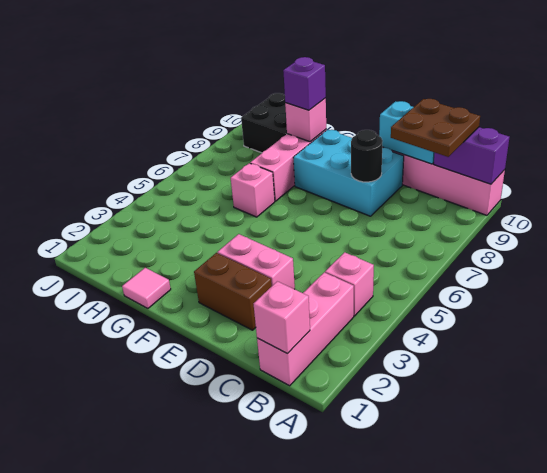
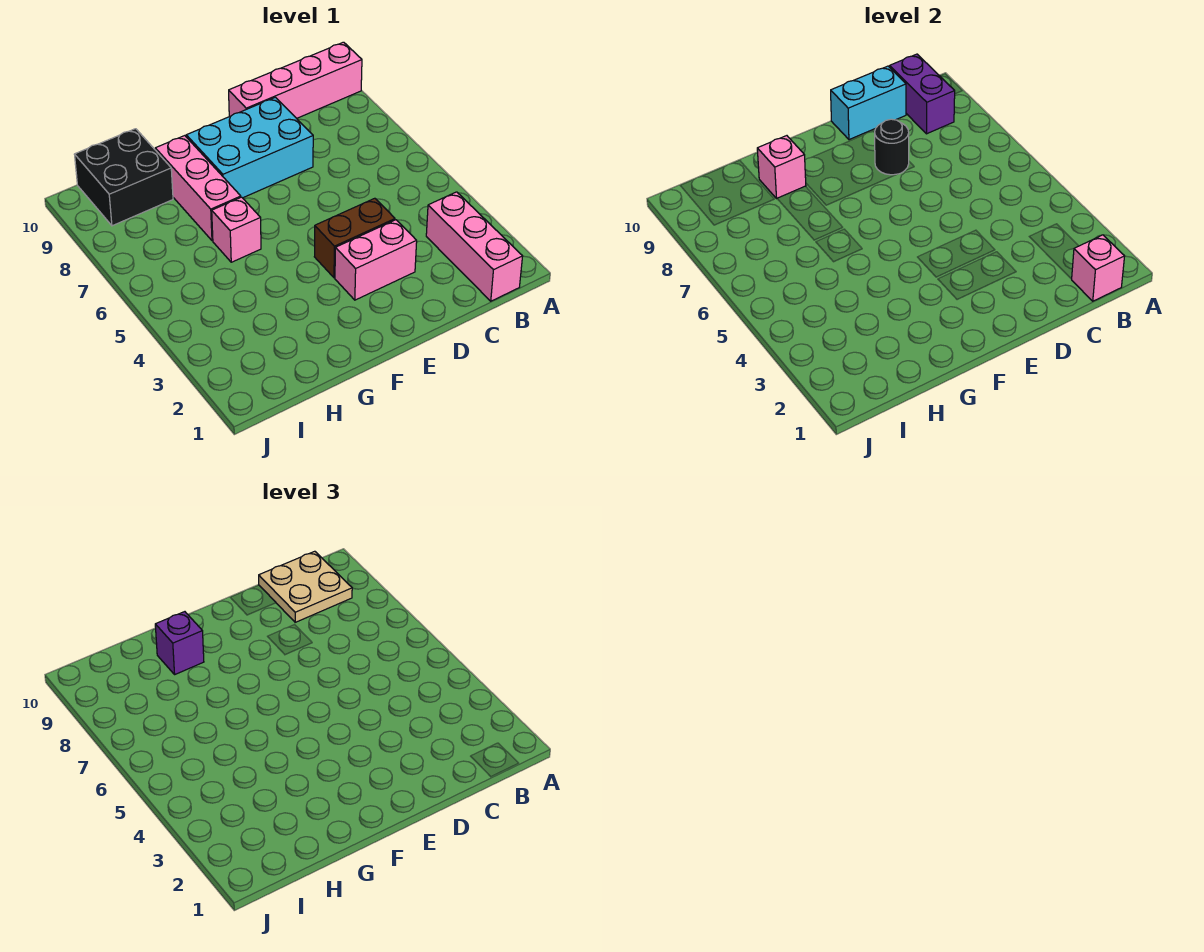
purple brick A10:B10 level 2 -> purple brick B9:B10 level 2
pink brick B4 level 1 -> none
brown plate B9:C10 level 3 -> tan plate B9:C10 level 3
brown brick D2:E2 level 1 -> brown brick D4:E4 level 1
pink tile G1 level 1 -> none

